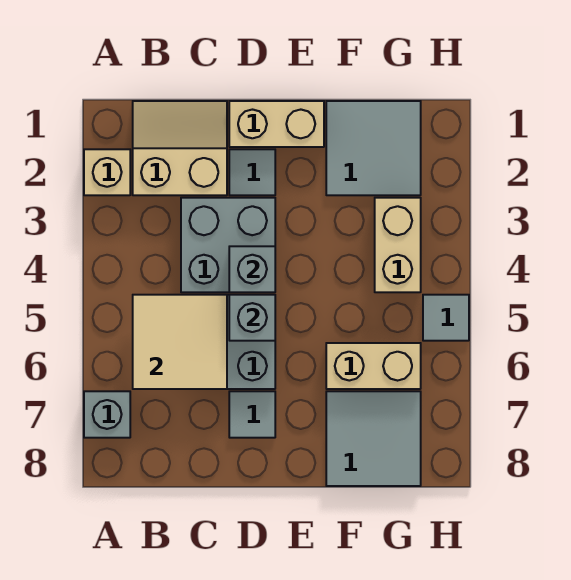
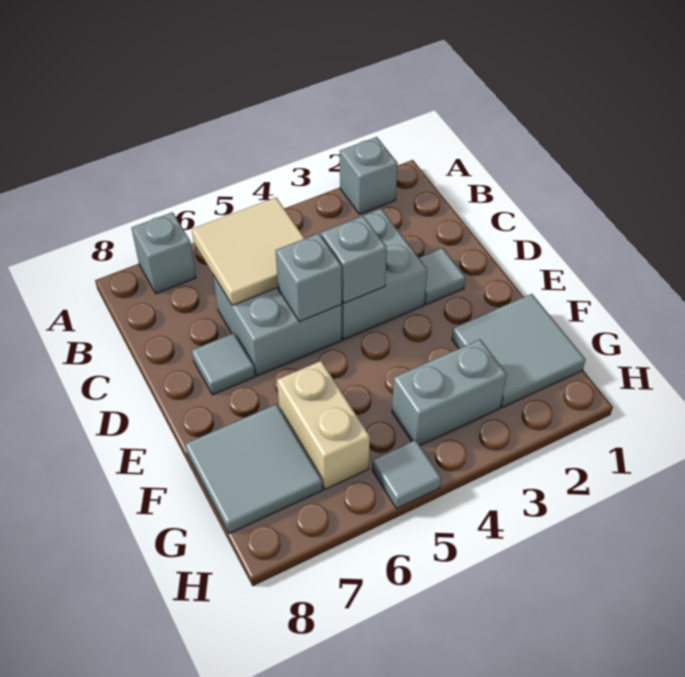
tan brick A2 level 1 -> grey brick A2 level 1
tan slope B1:C2 level 1 top 2 -> none
tan brick D1:E1 level 1 -> none
tan brick G3:G4 level 1 -> grey brick G3:G4 level 1

